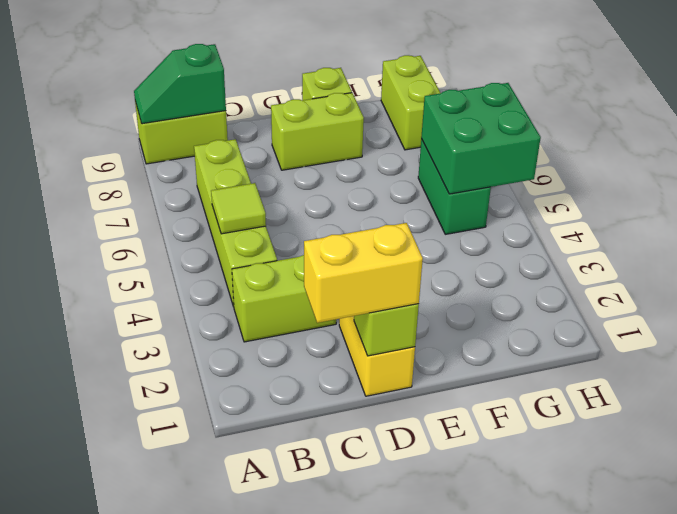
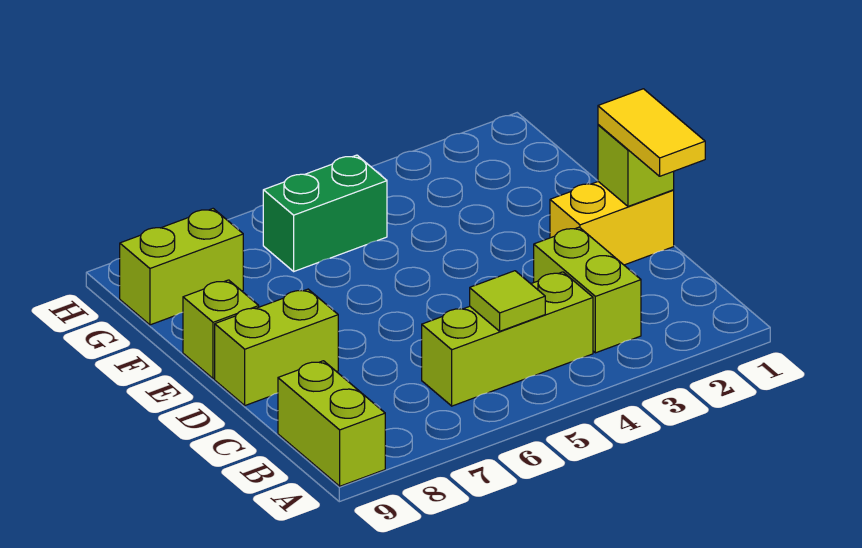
green slope A9:B9 level 2 top B -> none
lime brick B4:B7 level 1 -> lime brick B4:B6 level 1
yellow brick C1:D1 level 3 -> yellow tile C1:D1 level 3
lime brick D8:E8 level 1 -> lime brick D8:D9 level 1
green brick G5:H6 level 2 -> none

